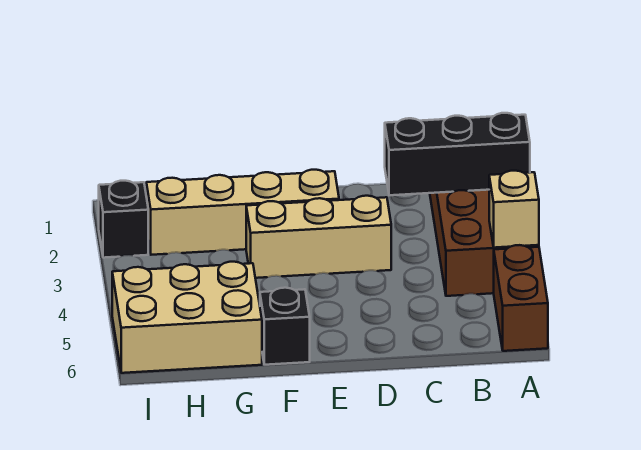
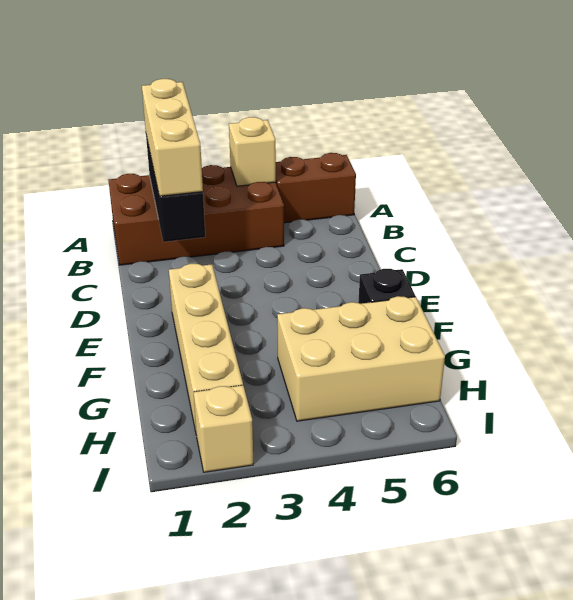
tan brick D3:F3 level 1 -> tan brick A2:C2 level 3
tan brick G5:I6 level 1 -> tan brick G4:H6 level 1
black brick I2 level 1 -> tan brick I2 level 1

